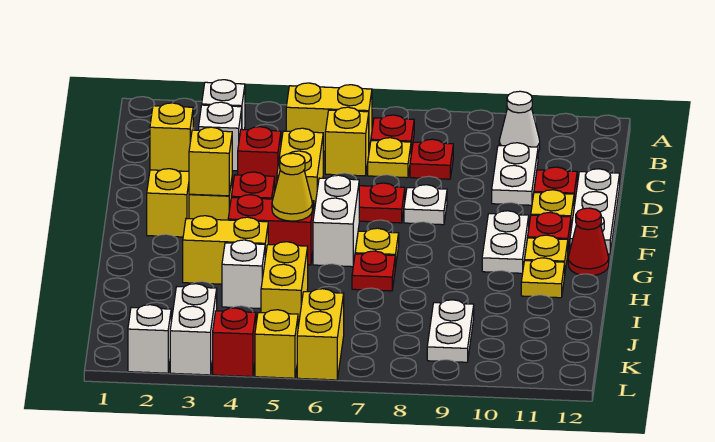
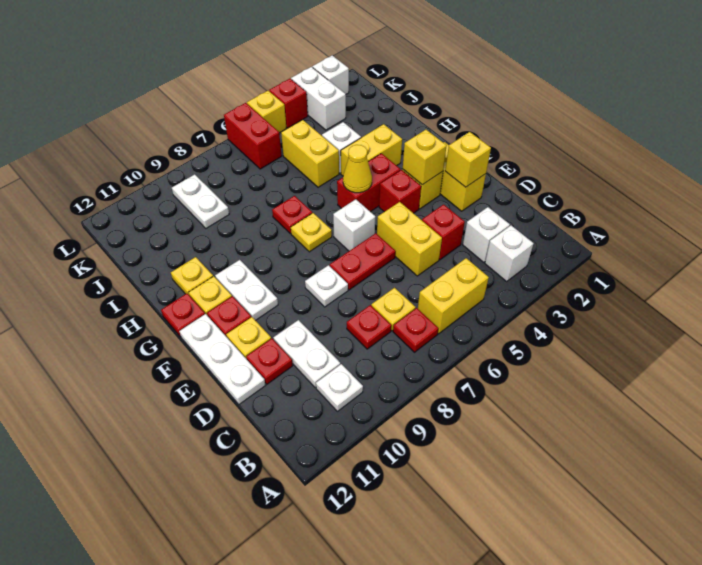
white cone B10 level 1 -> white plate B10 level 1
yellow brick C6 level 1 -> none
white brick F6:G6 level 1 -> white brick F6 level 1
red cone G12 level 1 -> red plate G12 level 1
yellow brick K6:L6 level 1 -> red brick K6:L6 level 1

